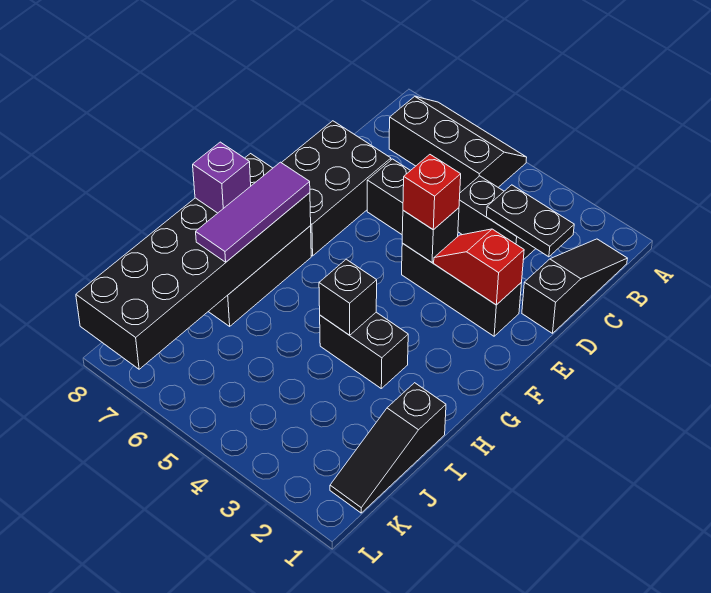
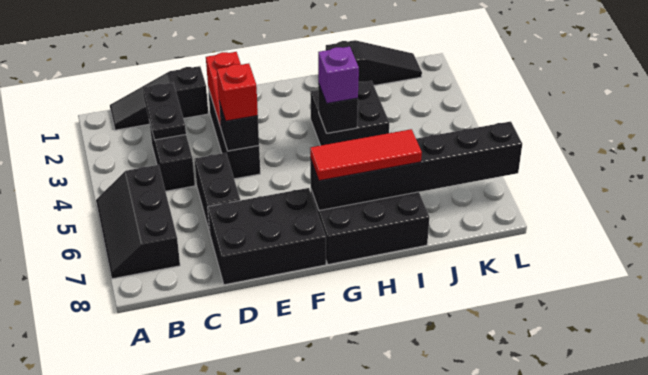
black brick G7:L8 level 2 -> black brick G7:L7 level 2
purple tile G7:I7 level 3 -> red tile G7:I7 level 3
black brick H3:H4 level 1 -> black brick H3:I4 level 1
purple brick H8 level 3 -> purple brick H4 level 3

